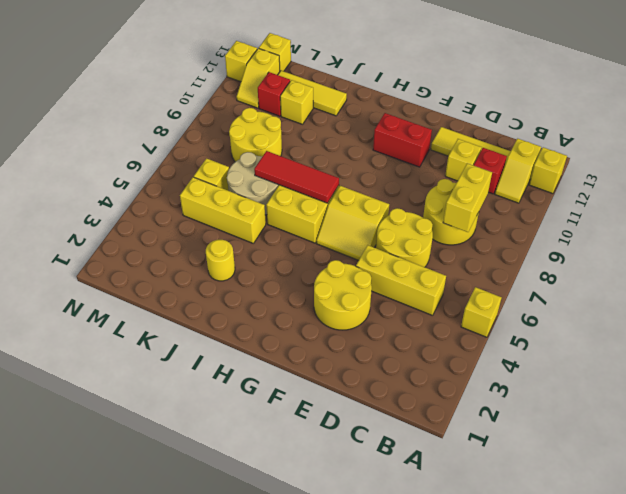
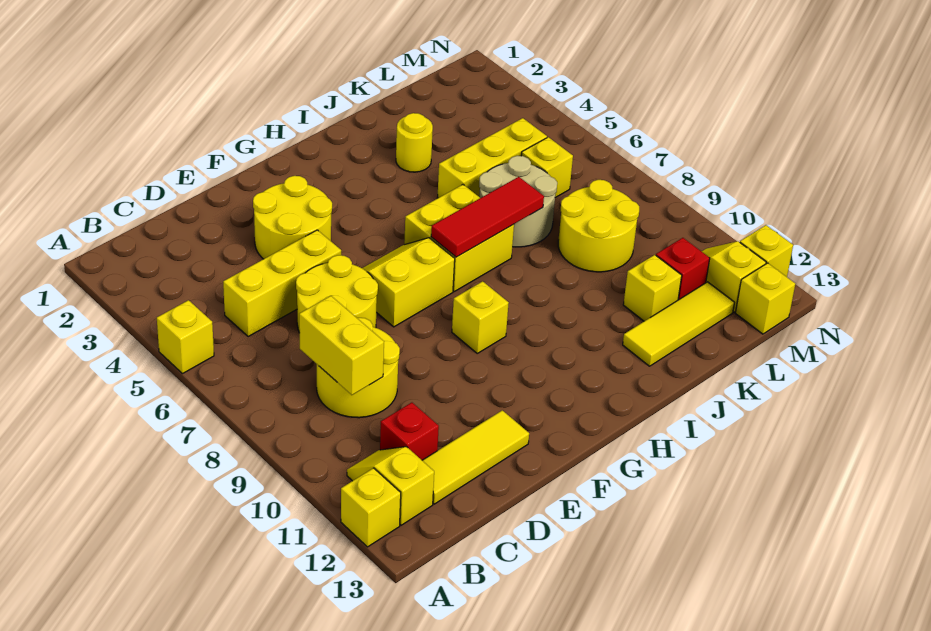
yellow brick D11 level 1 -> yellow brick G9 level 1
red brick F11:G11 level 1 -> none

